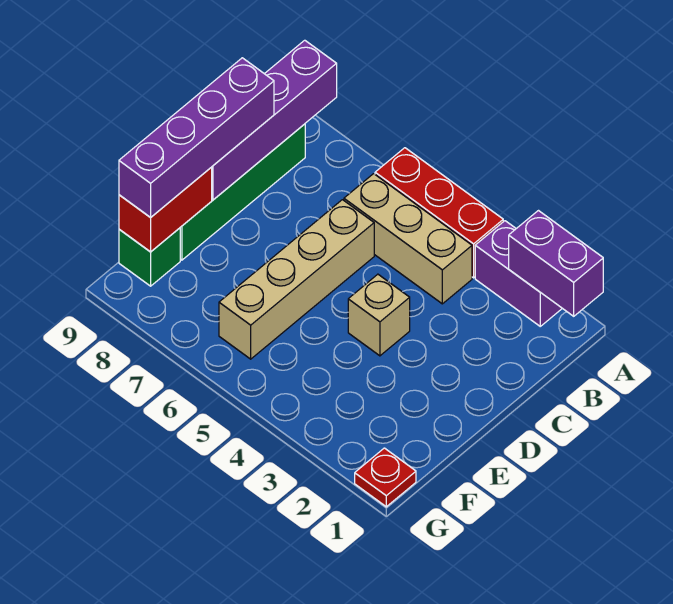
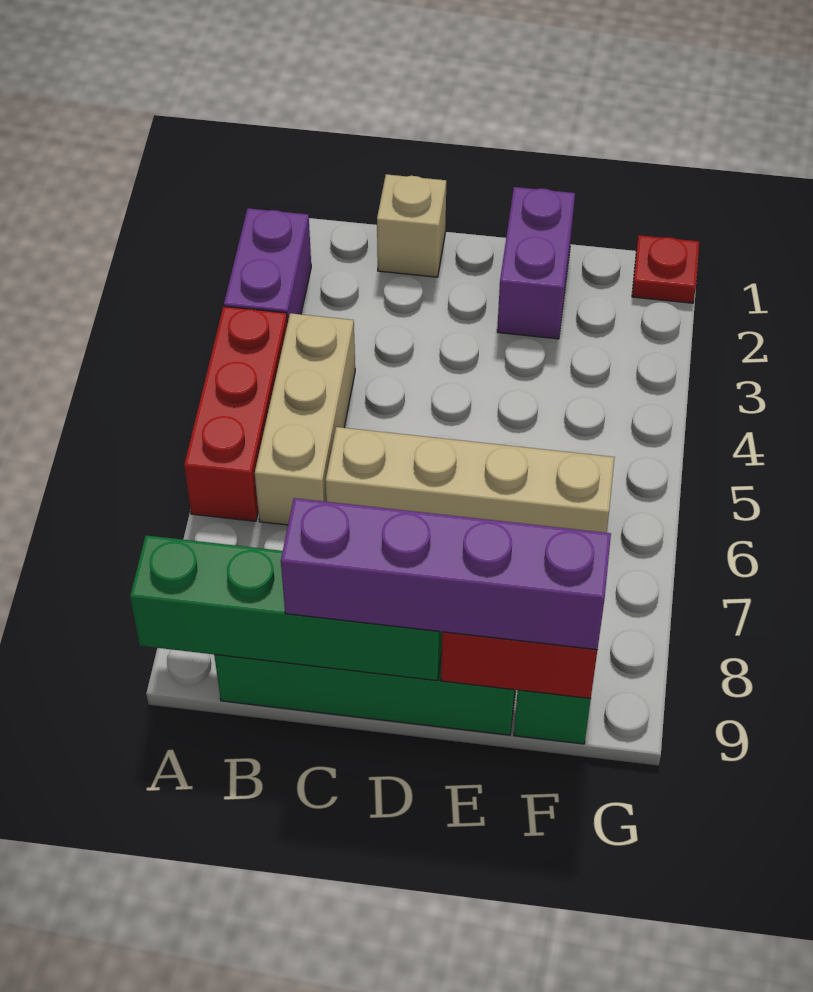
purple brick A1:A2 level 2 -> purple brick E1:E2 level 1
purple brick A9:D9 level 2 -> green brick A9:D9 level 2
tan brick D4 level 1 -> tan brick C1 level 1

